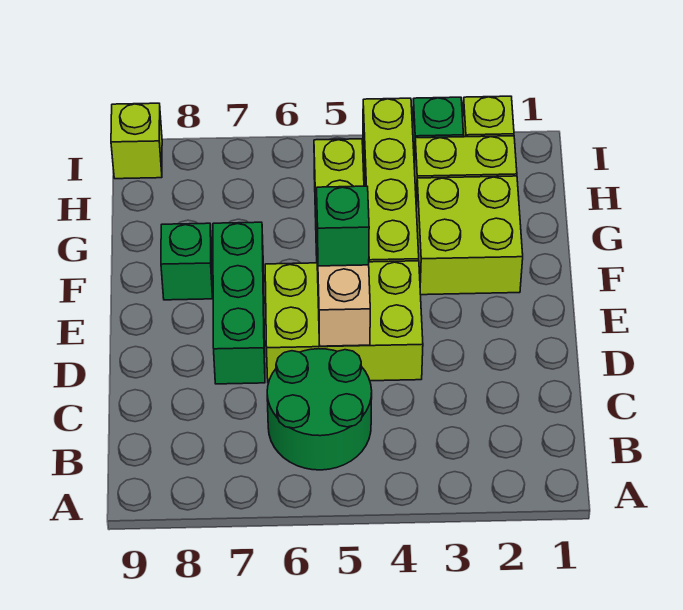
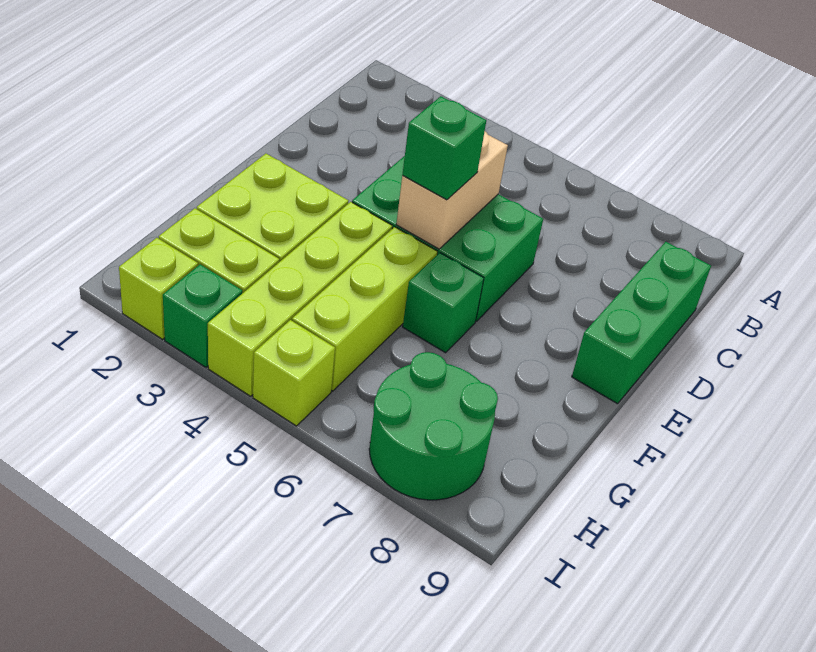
green round brick B5:C6 level 1 -> green round brick H7:I8 level 1
lime brick D4:E6 level 1 -> green brick D4:E6 level 1
green brick D7:F7 level 1 -> green brick C9:E9 level 1
green brick F8 level 1 -> green brick F6 level 1
lime brick I9 level 1 -> lime brick I5 level 1

